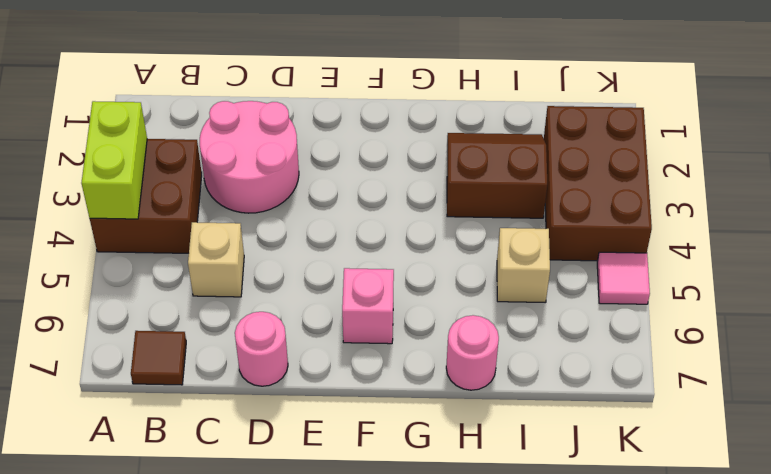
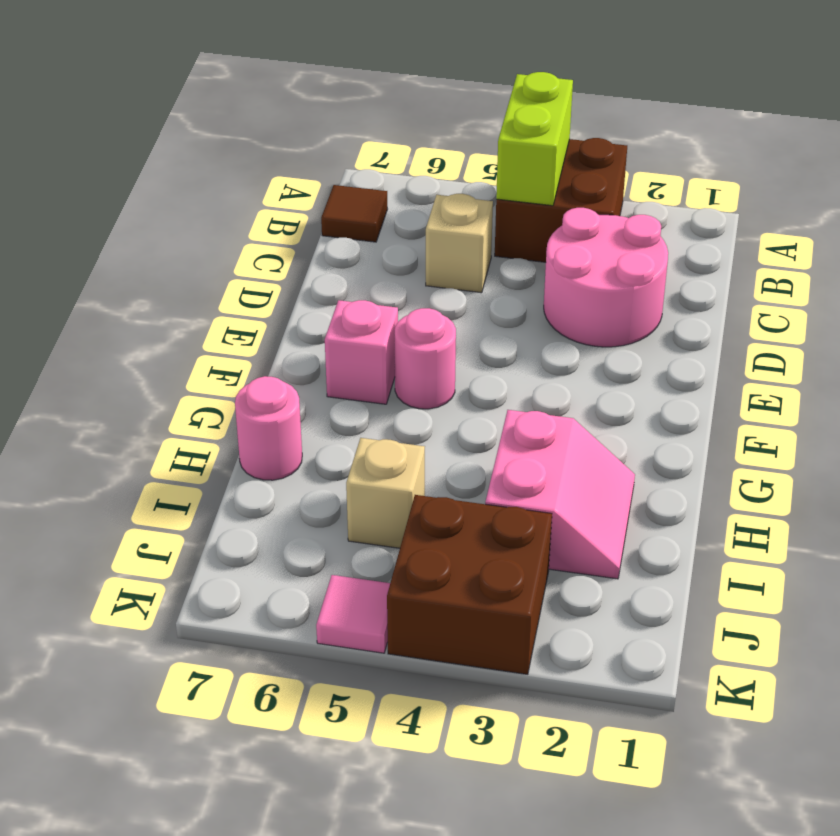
lime brick A3:A4 level 2 -> lime brick A4:B4 level 2
pink round brick D7 level 1 -> pink round brick F5 level 1
brown slope H2:I3 level 1 top 3 -> pink slope H2:I3 level 1 top 3
brown brick J2:K4 level 1 -> brown brick J3:K4 level 1

